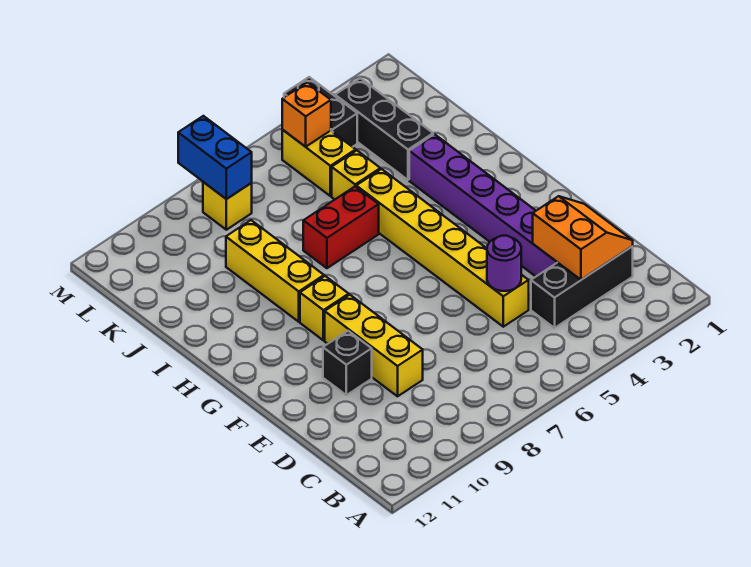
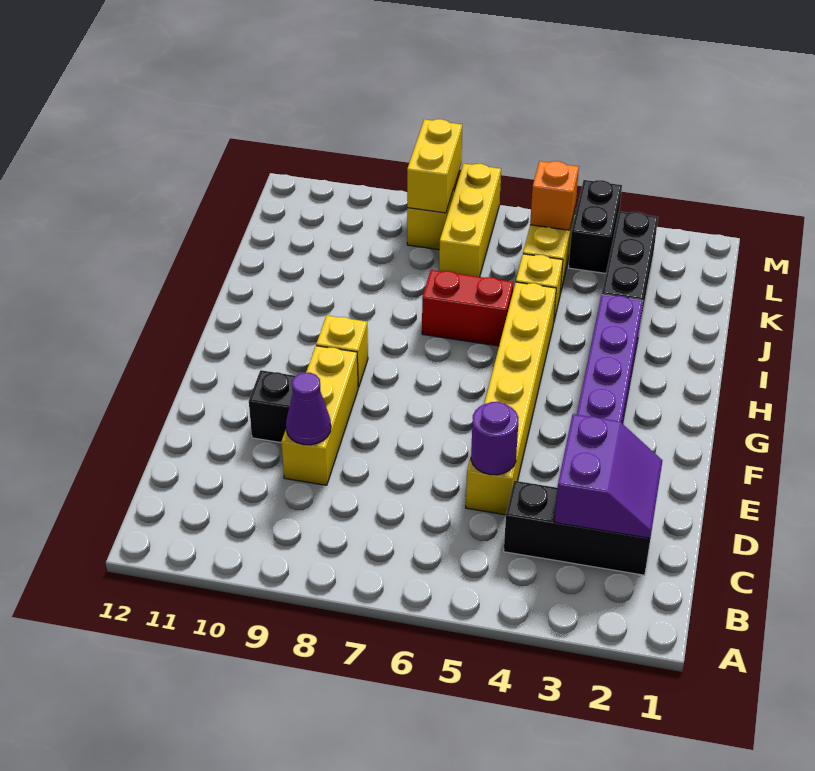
orange slope C2:D3 level 2 top 3 -> purple slope C2:D3 level 2 top 3
none -> purple cone D9 level 2
yellow brick H9:J9 level 1 -> yellow brick K7:M7 level 1
blue brick L8:M8 level 2 -> yellow brick L8:M8 level 2

